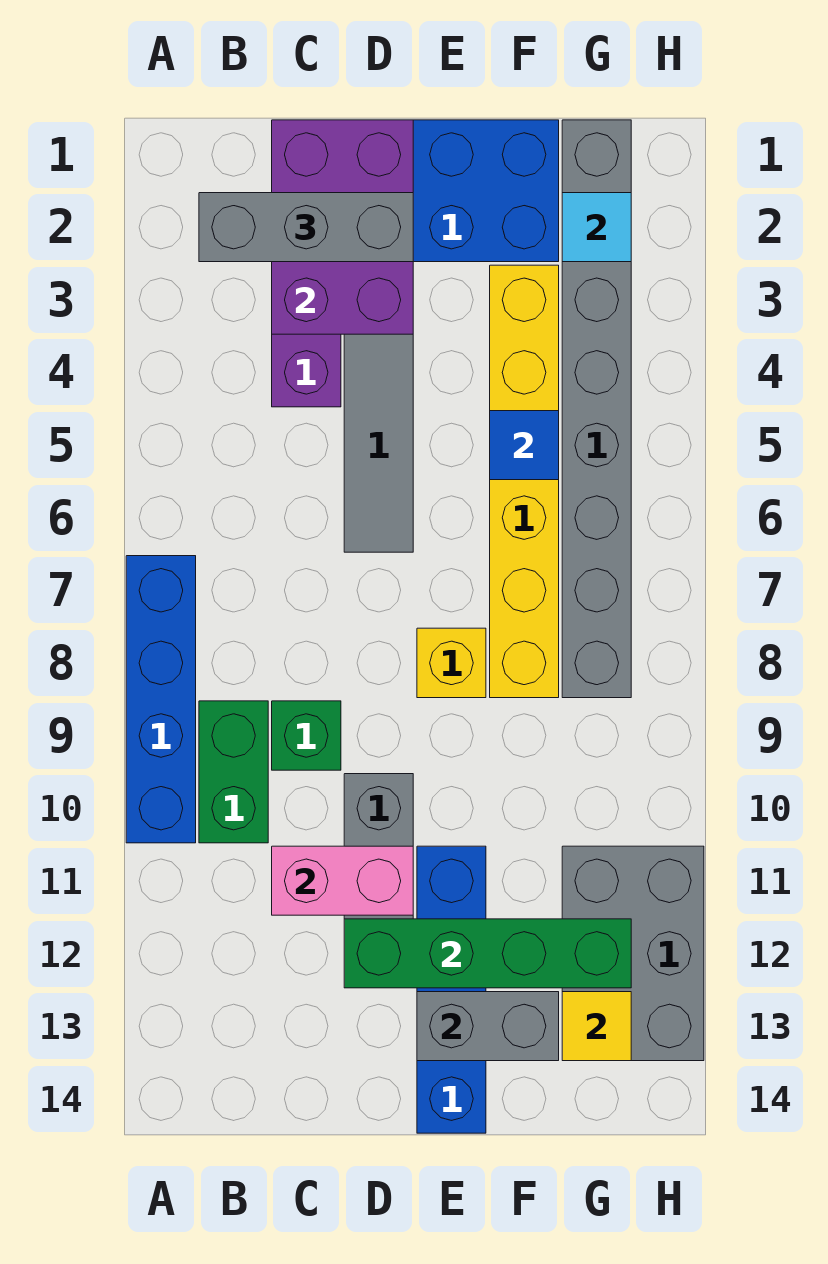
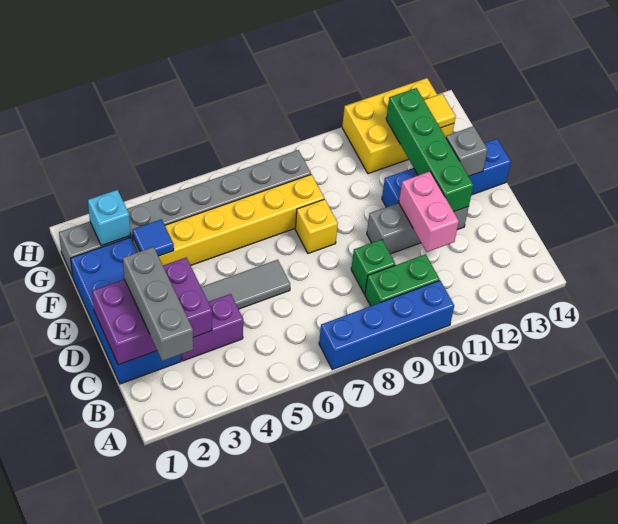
grey brick E13:F13 level 2 -> grey brick E13 level 2
blue tile F5 level 2 -> blue tile F3 level 2
cyan tile G2 level 2 -> cyan brick G2 level 2
grey brick G11:H13 level 1 -> yellow brick G11:H13 level 1

